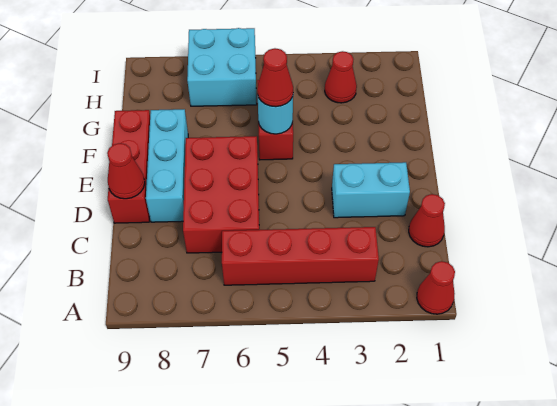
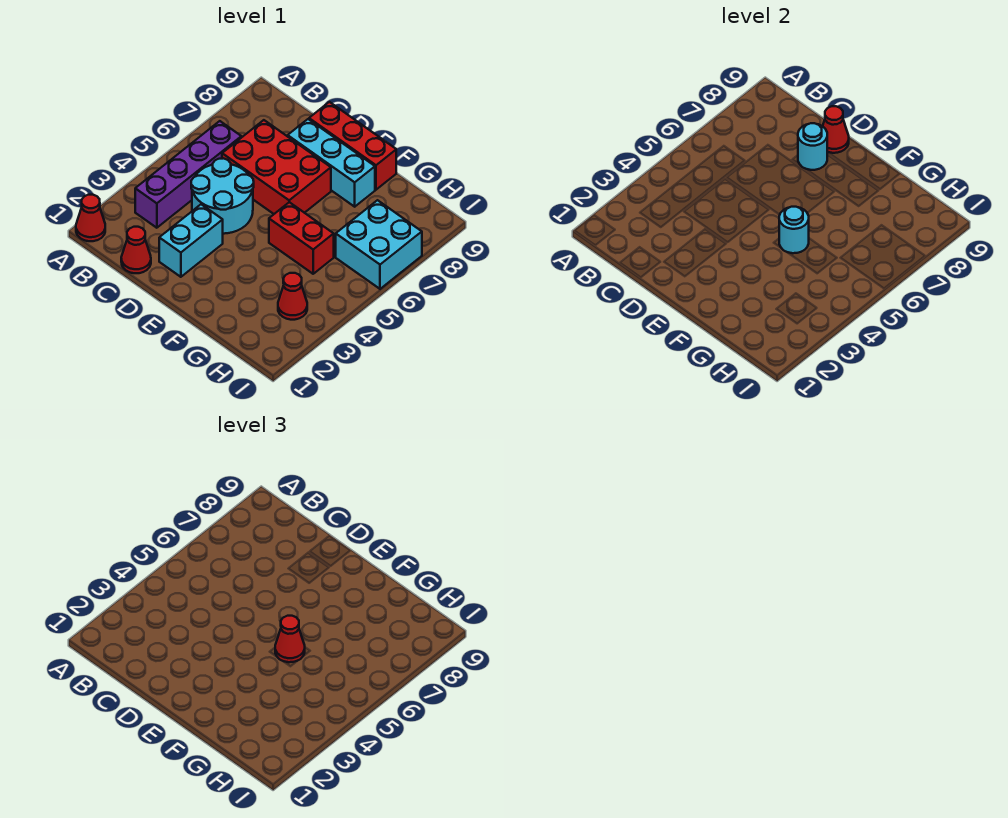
red brick B3:B6 level 1 -> purple brick B3:B6 level 1
none -> cyan round brick C4:D5 level 1
none -> cyan round brick D8 level 2

